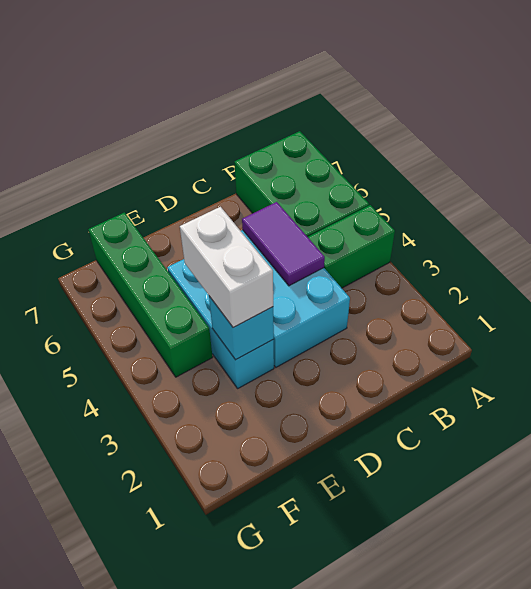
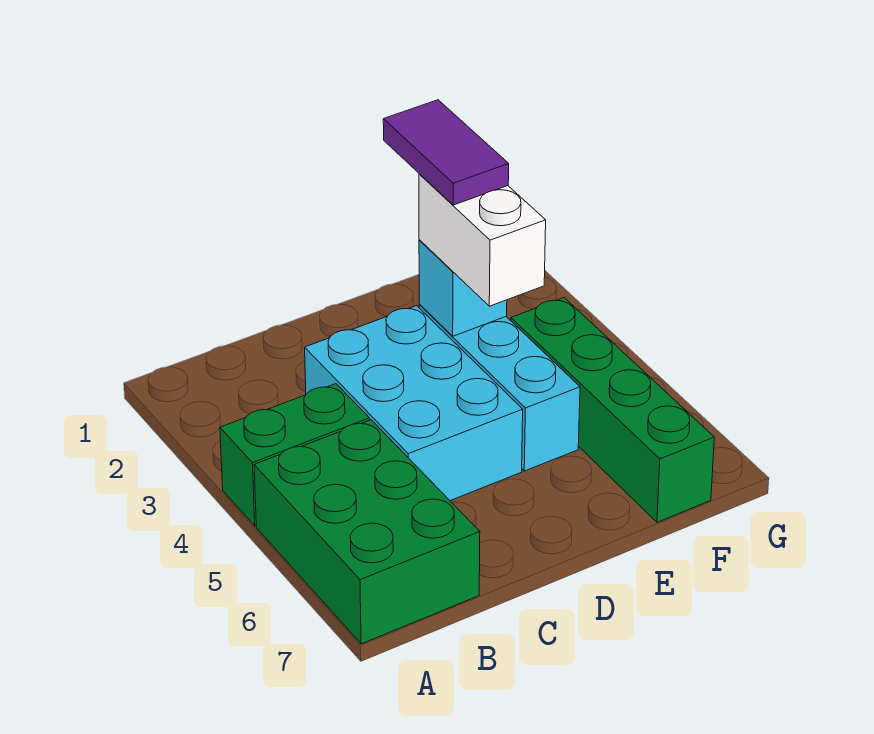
purple tile C4:C5 level 2 -> purple tile E2:E3 level 4

